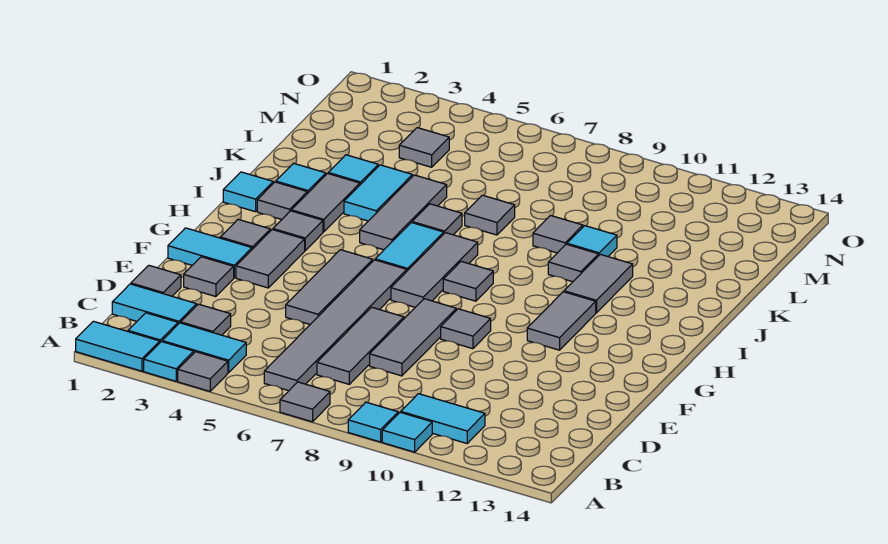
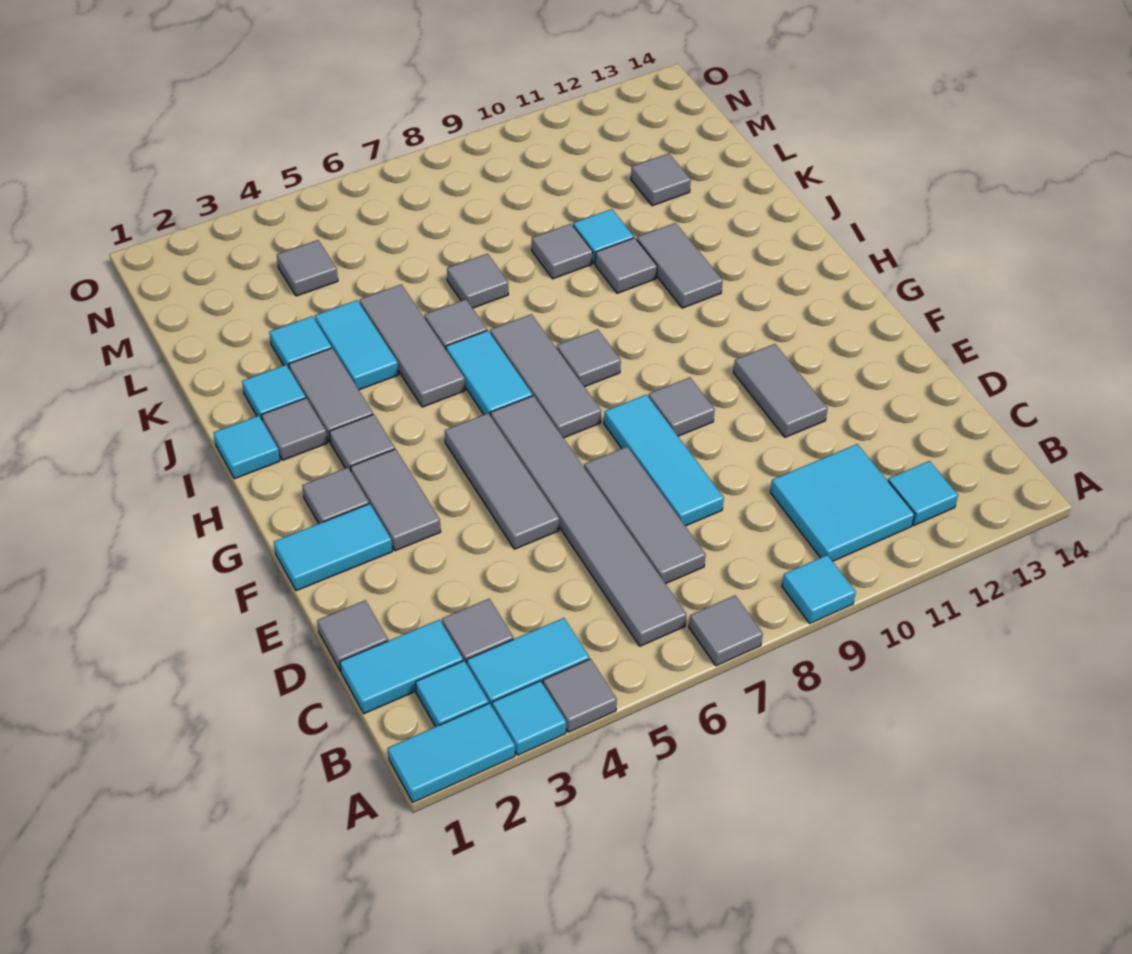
cyan tile A10 level 1 -> cyan tile B12 level 1
cyan tile B10:B11 level 1 -> cyan tile B10:C11 level 1
grey tile D8:F8 level 1 -> cyan tile D8:F8 level 1
grey tile E2 level 1 -> grey tile L12 level 1
grey tile G11:H11 level 1 -> grey tile E11:F11 level 1

